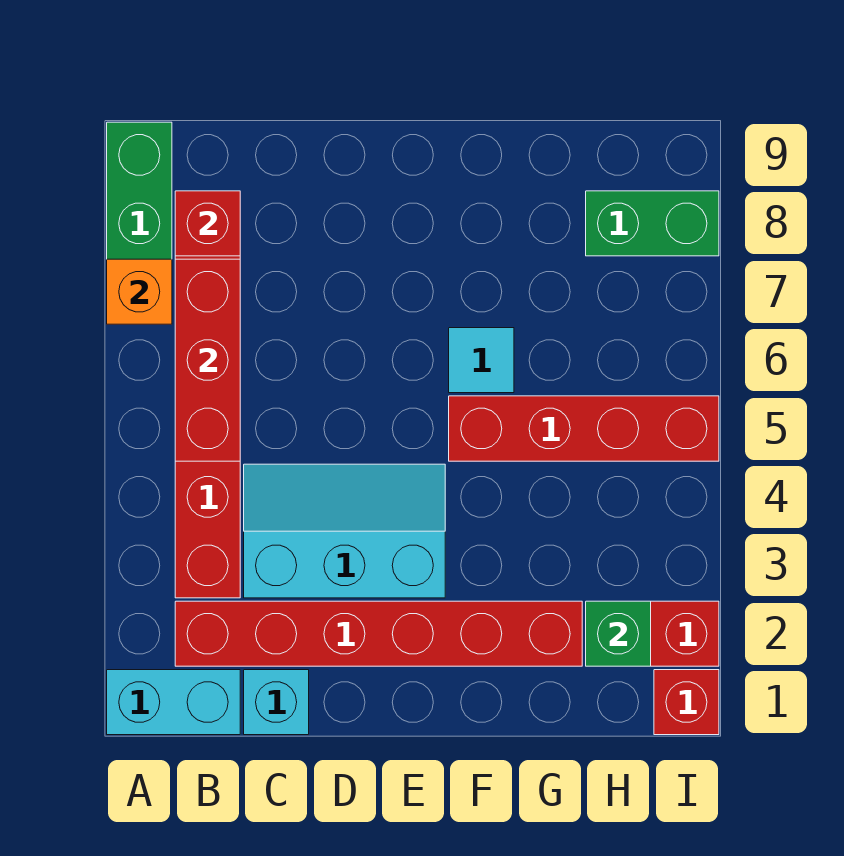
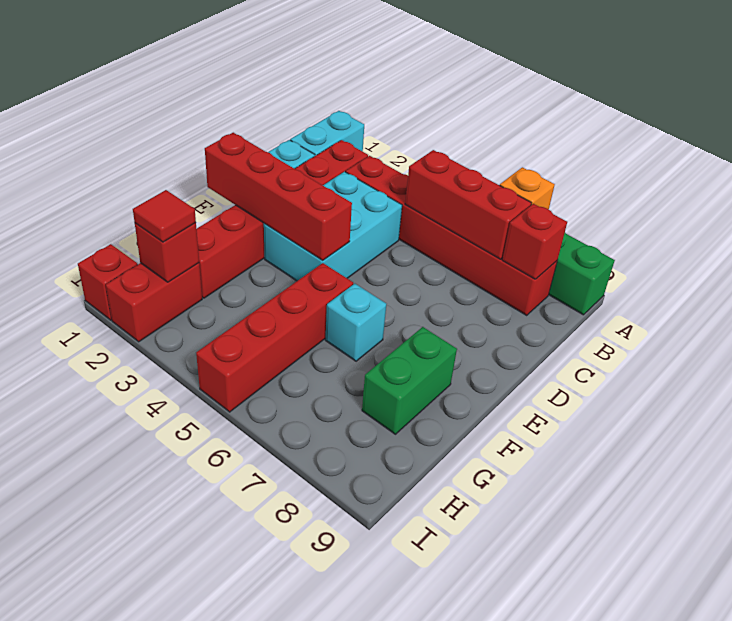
cyan slope C3:E4 level 1 top 3 -> cyan brick C3:E4 level 1
none -> red brick E1:E4 level 2
cyan tile F6 level 1 -> cyan brick F6 level 1
green brick H2 level 2 -> red brick H2 level 2
none -> red tile H2 level 3
green brick H8:I8 level 1 -> green brick F8:G8 level 1

